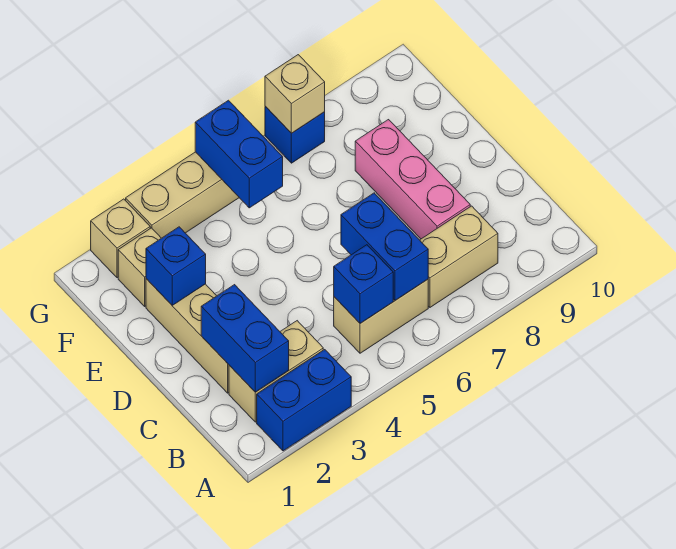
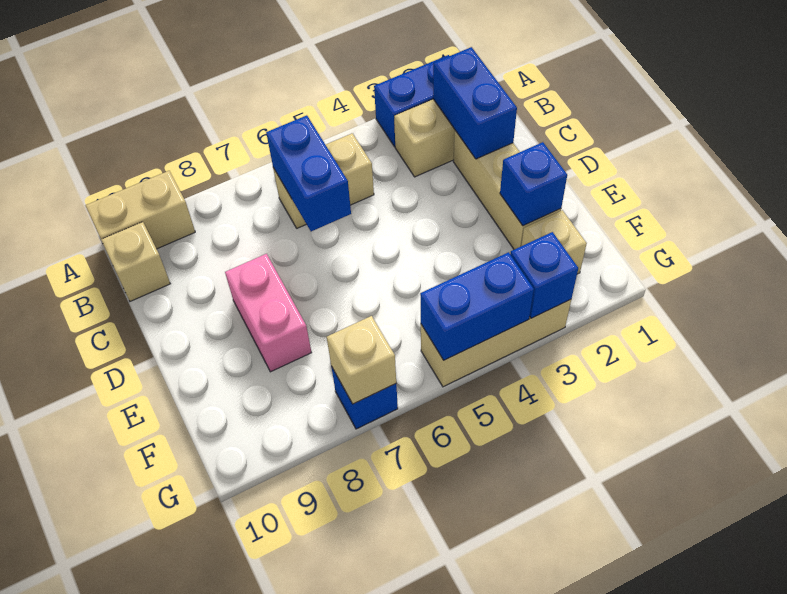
blue brick B5 level 2 -> blue brick G3 level 2
tan brick B7:B8 level 1 -> tan brick A9:A10 level 1
pink brick C8:E8 level 1 -> pink brick D8:E8 level 1
blue brick F5:G5 level 2 -> blue brick G4:G5 level 2
tan brick G2 level 1 -> tan brick B10 level 1

